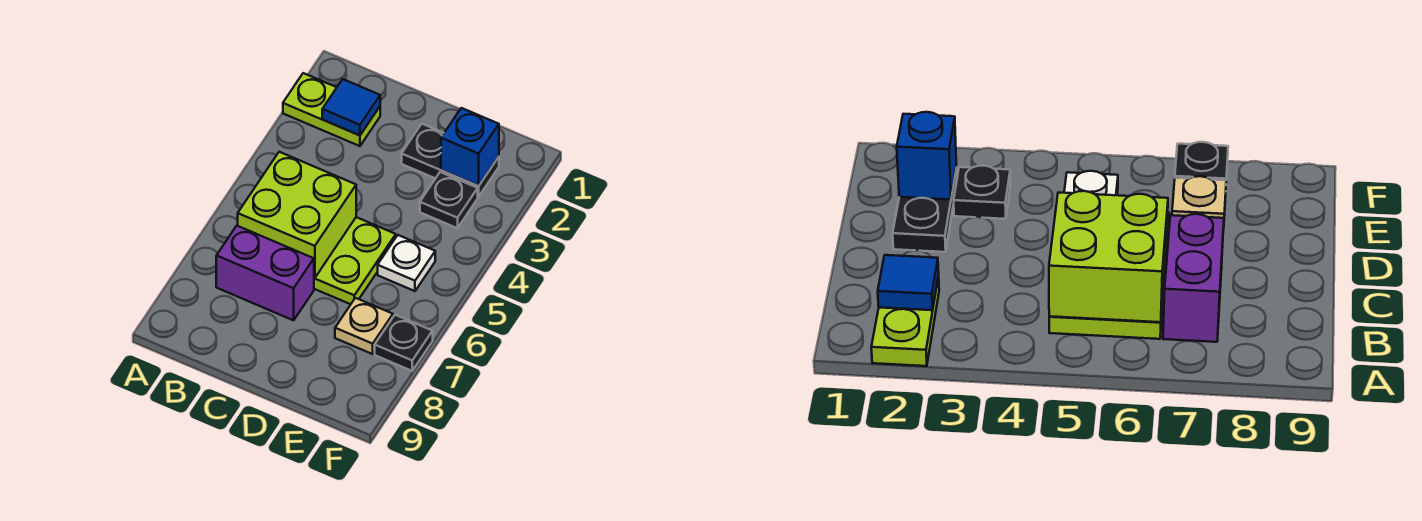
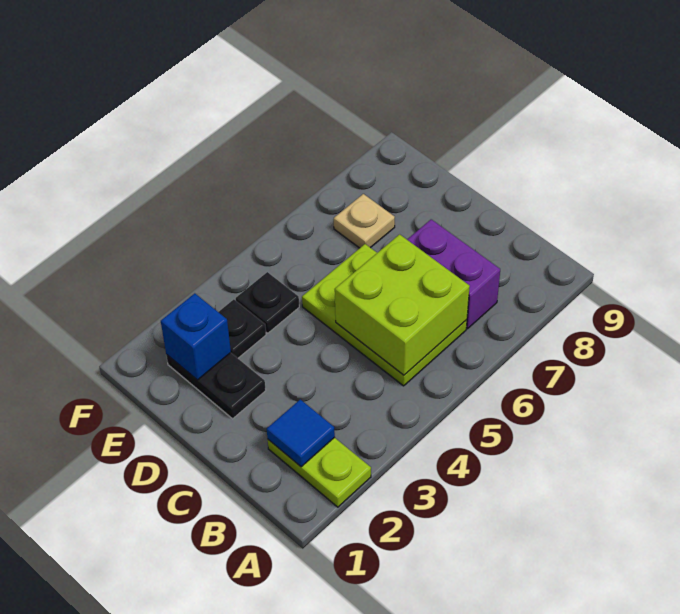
white plate E5 level 1 -> none
black plate F7 level 1 -> black plate E4 level 1

